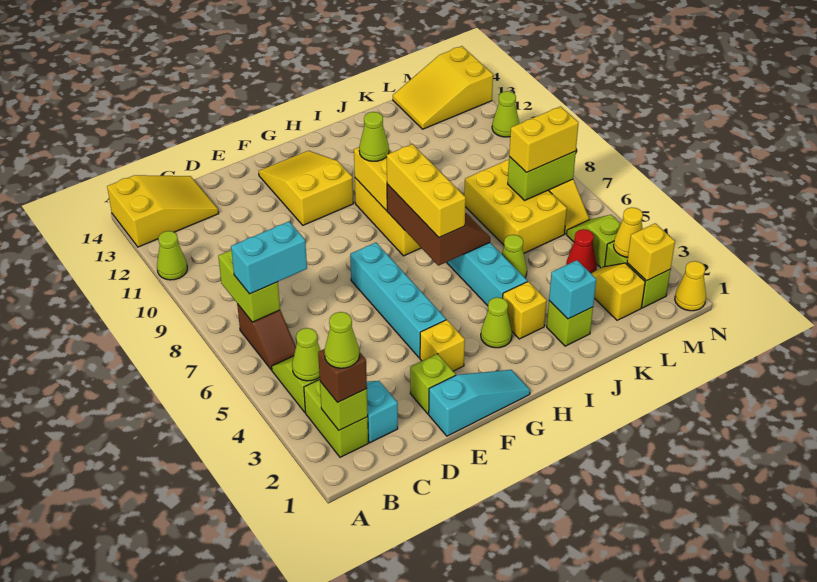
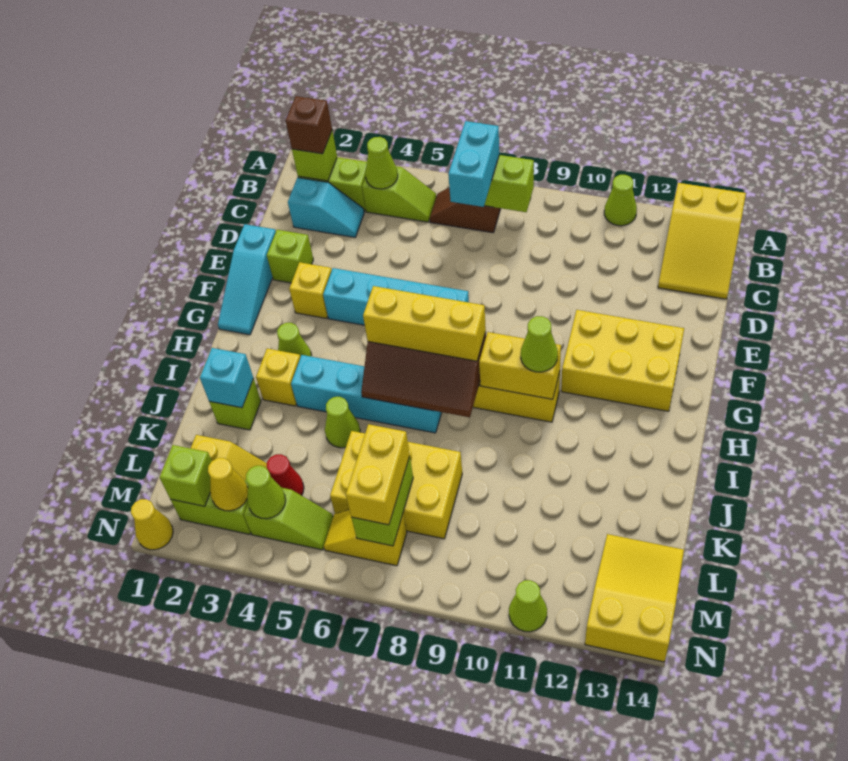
lime cone B2 level 4 -> lime cone M4 level 2
yellow slope F11:G13 level 1 top 11 -> yellow brick F11:G13 level 1
yellow brick M2 level 2 -> lime brick M2 level 2

